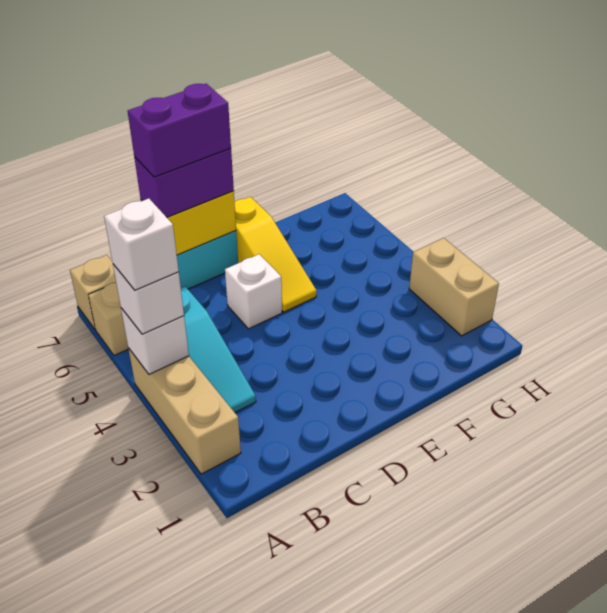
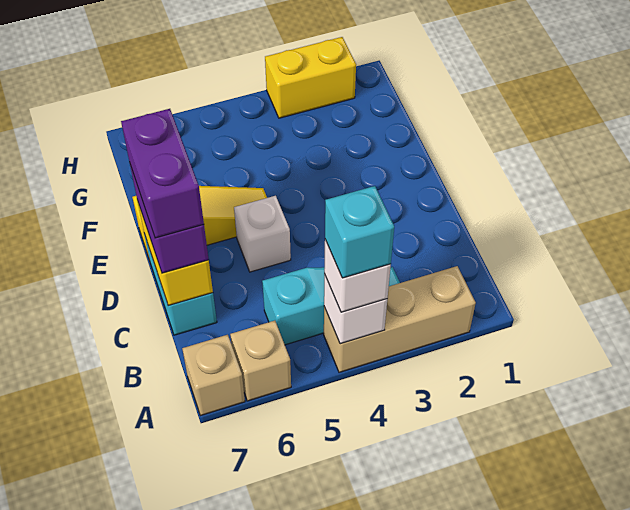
white brick A4 level 4 -> cyan brick A4 level 4
tan brick H2:H3 level 1 -> yellow brick H2:H3 level 1

